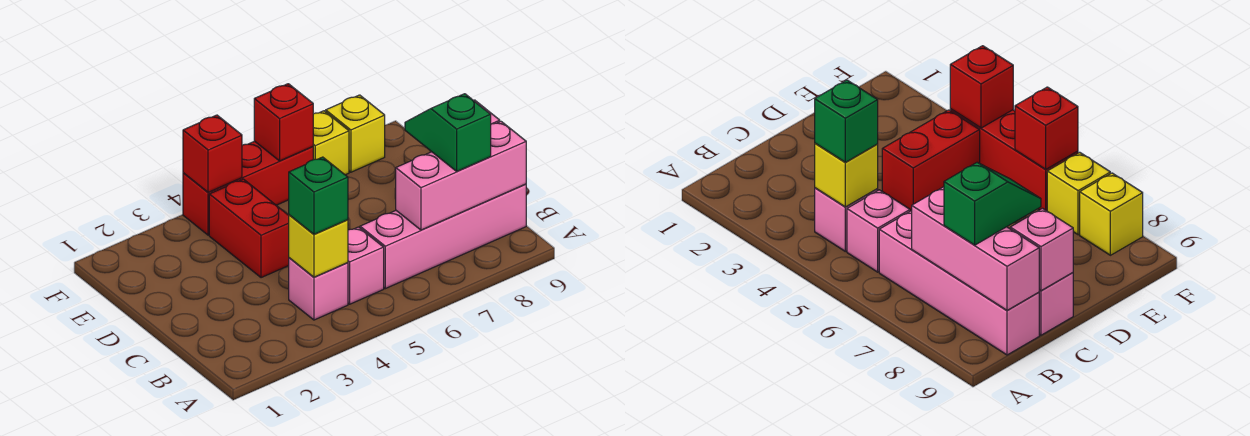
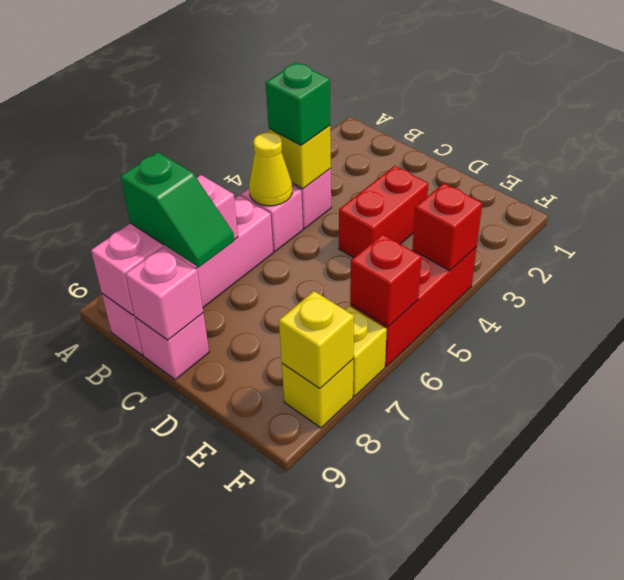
none -> yellow cone B5 level 2
red brick D4:E4 level 1 -> red brick D3:D4 level 1
none -> yellow brick F8 level 2

